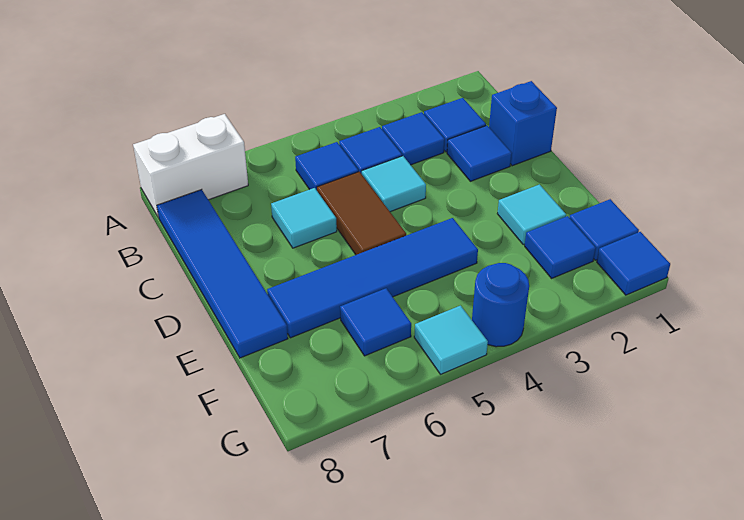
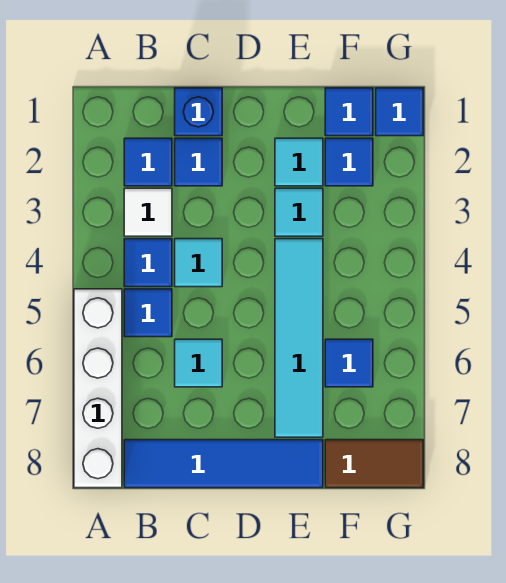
white brick A7:A8 level 1 -> white brick A5:A8 level 1
blue tile B3 level 1 -> white tile B3 level 1
brown tile C5:D5 level 1 -> brown tile F8:G8 level 1
blue tile E4:E7 level 1 -> cyan tile E4:E7 level 1
blue round brick G4 level 1 -> none
cyan tile G5 level 1 -> cyan tile E3 level 1

